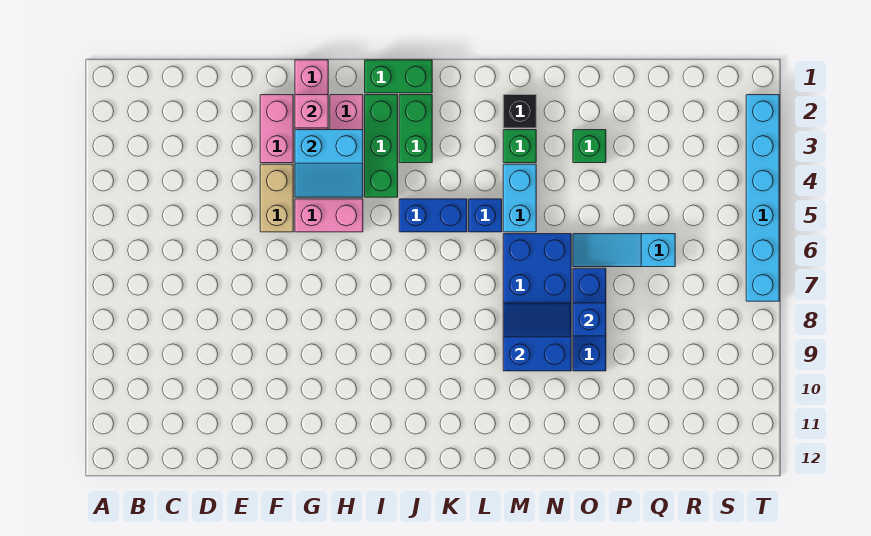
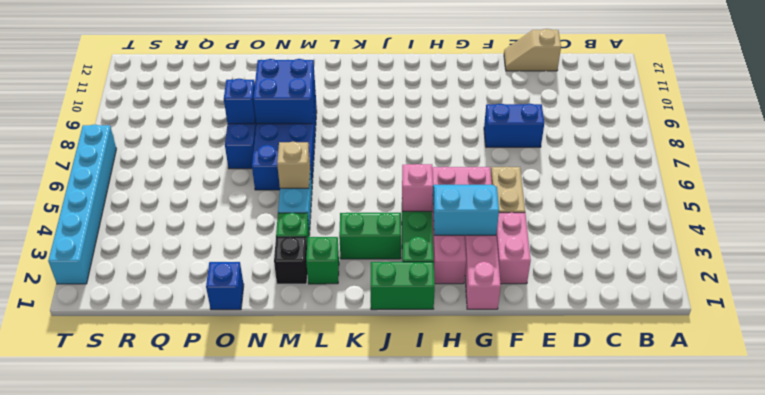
none -> tan slope D12:E12 level 1 top D
pink brick G2 level 2 -> pink brick I4 level 2
green brick J2:J3 level 1 -> green brick J3:K3 level 1
blue brick J5:K5 level 1 -> blue brick E8:F8 level 1
blue brick L5 level 1 -> blue brick O1 level 1
none -> tan brick M5 level 2
blue slope M8:N9 level 2 top 9 -> blue brick M8:N9 level 2
green brick O3 level 1 -> green brick L2 level 1
cyan slope O6:Q6 level 1 top Q -> none

